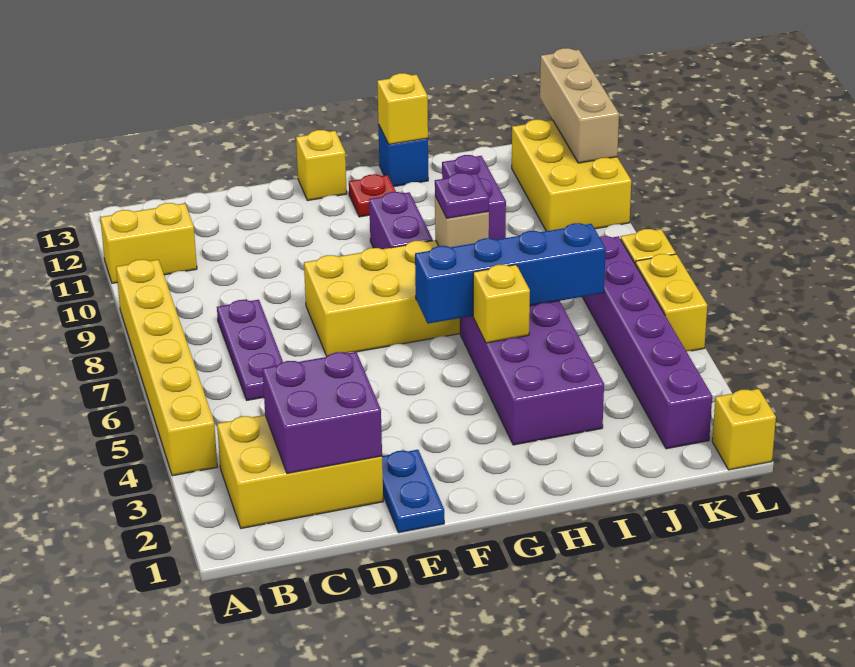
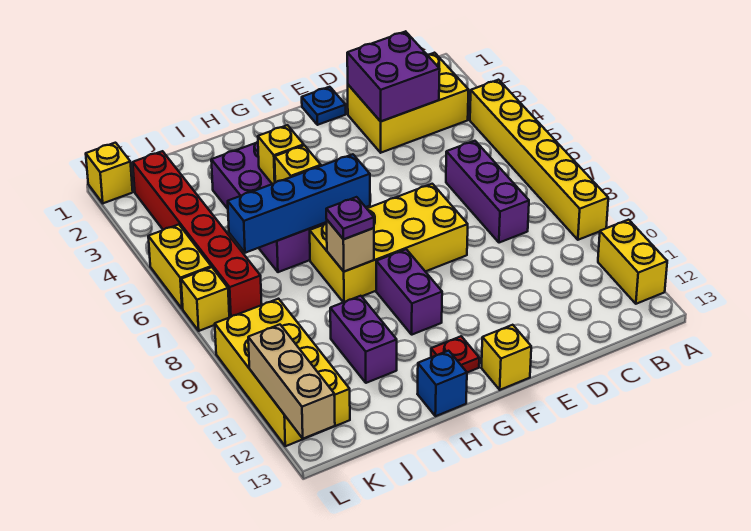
yellow brick A11:B11 level 1 -> yellow brick A11:A12 level 1
purple plate C6:C8 level 1 -> purple brick C6:C8 level 1
blue plate E1:E2 level 1 -> blue plate E1 level 1
yellow brick H13 level 2 -> yellow brick H4 level 2
purple brick K2:K7 level 1 -> red brick K2:K7 level 1
yellow brick K10:L12 level 1 -> yellow brick K9:L12 level 1

